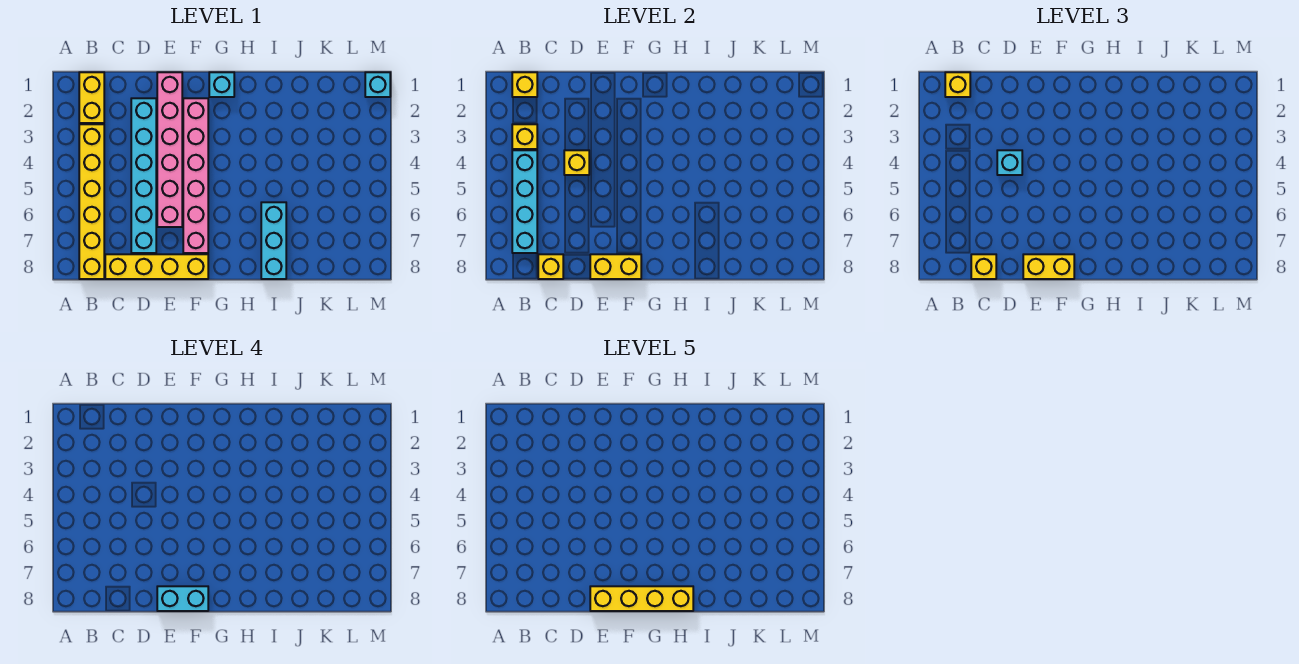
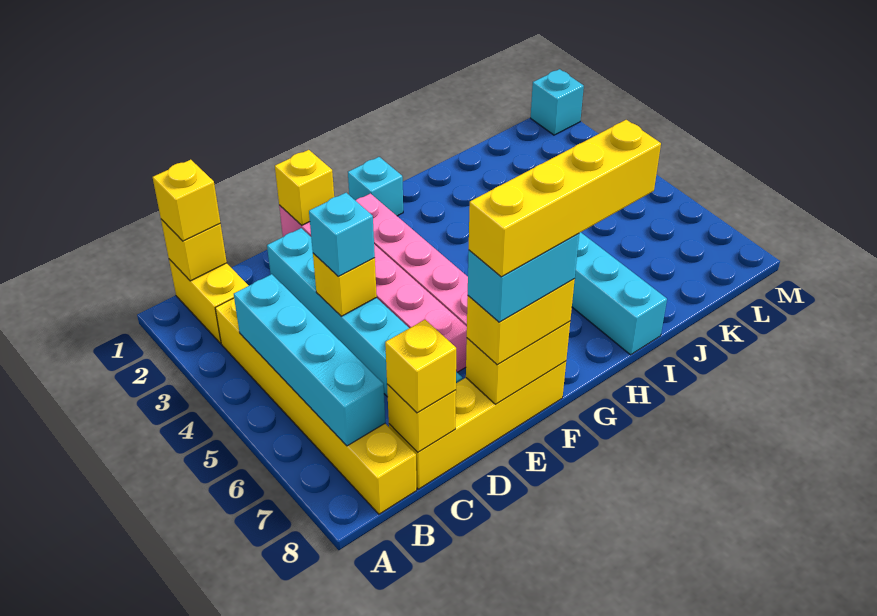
yellow brick B3 level 2 -> yellow brick E1 level 2

